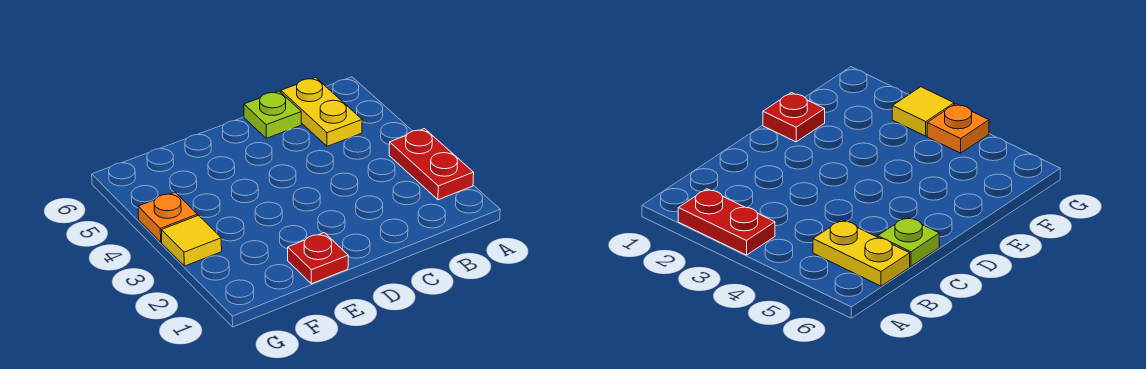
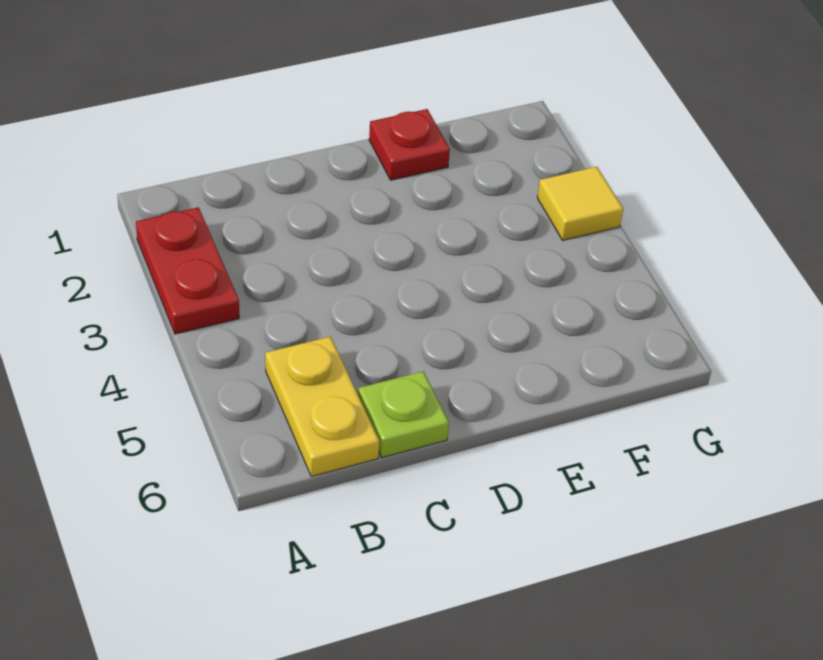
orange plate G4 level 1 -> none

